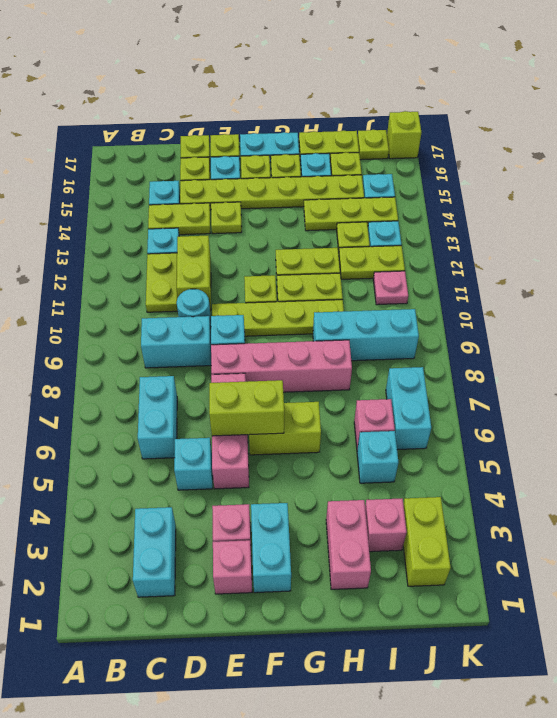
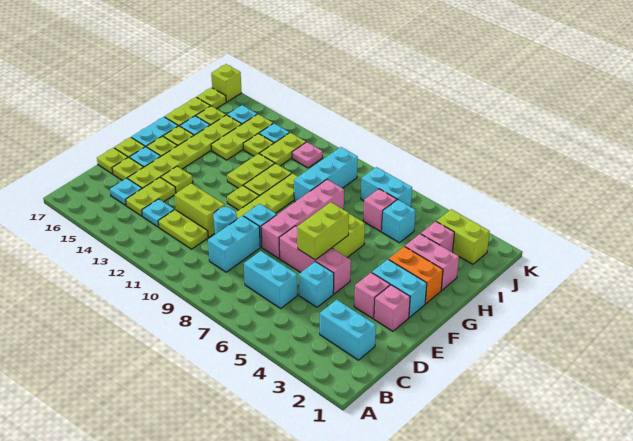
none -> orange brick G2:G3 level 1

